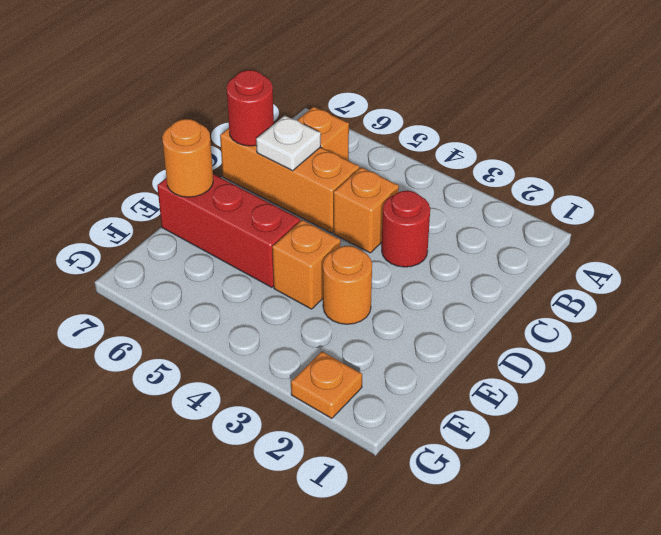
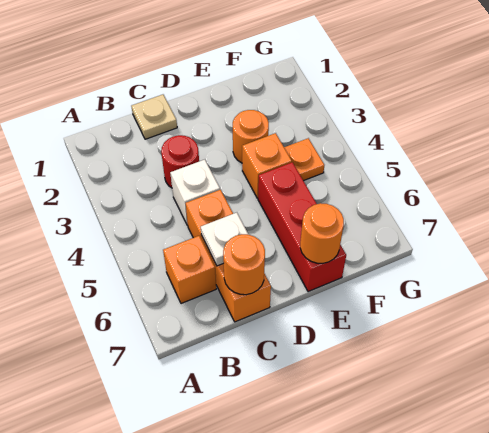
none -> tan plate C1 level 1
orange brick C4 level 1 -> white brick C4 level 1
red round brick C7 level 2 -> orange round brick C7 level 2
orange plate G2 level 1 -> orange plate F4 level 1

